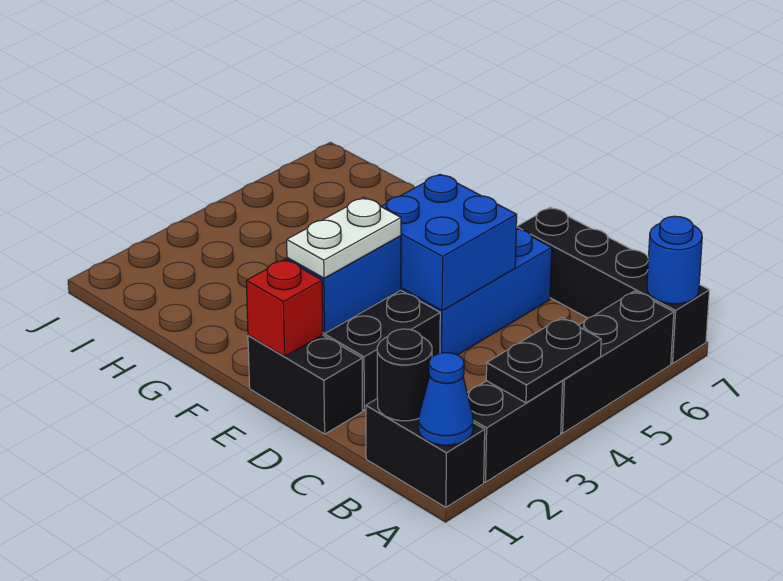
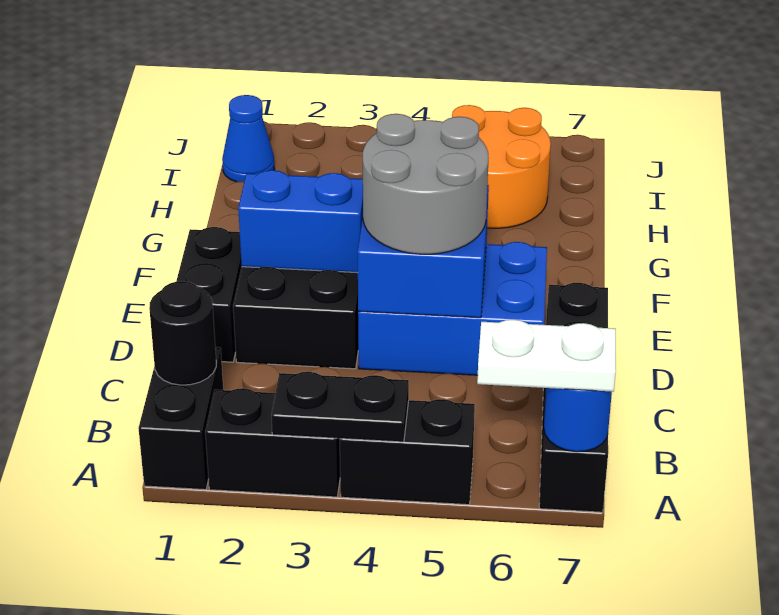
blue cone A1 level 2 -> blue cone I1 level 1
black brick A4:A6 level 1 -> black brick A4:A5 level 1
none -> grey round brick D4:E5 level 3
red brick E1 level 2 -> none
white plate E2:E3 level 3 -> white plate A6:A7 level 3
none -> orange round brick H5:I6 level 1

